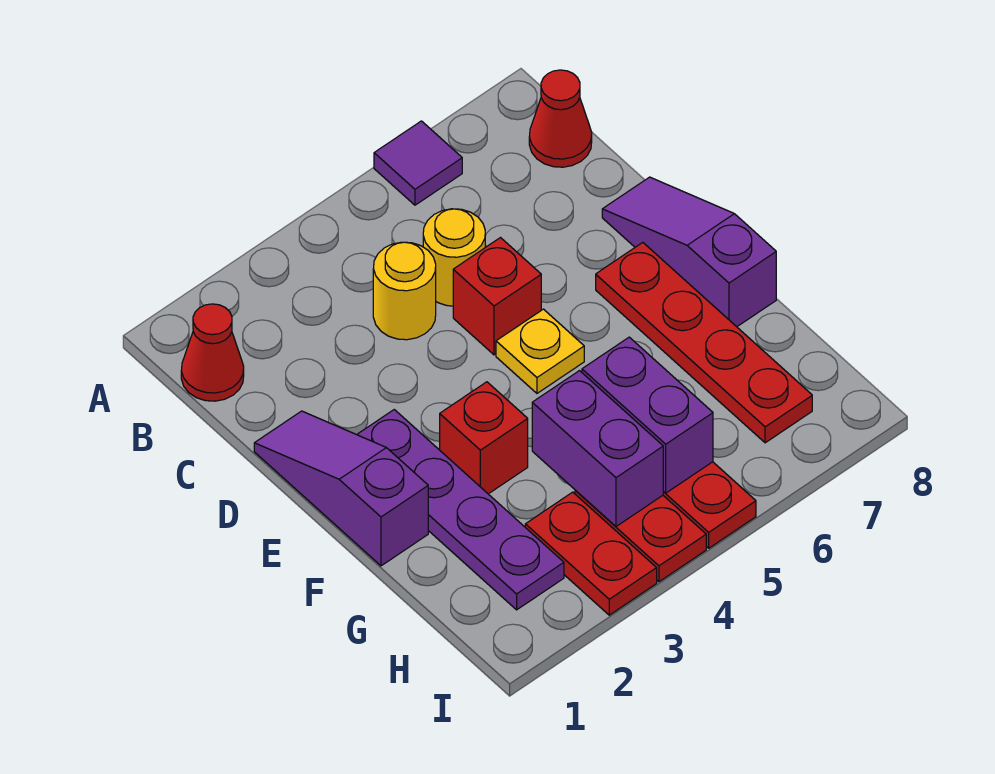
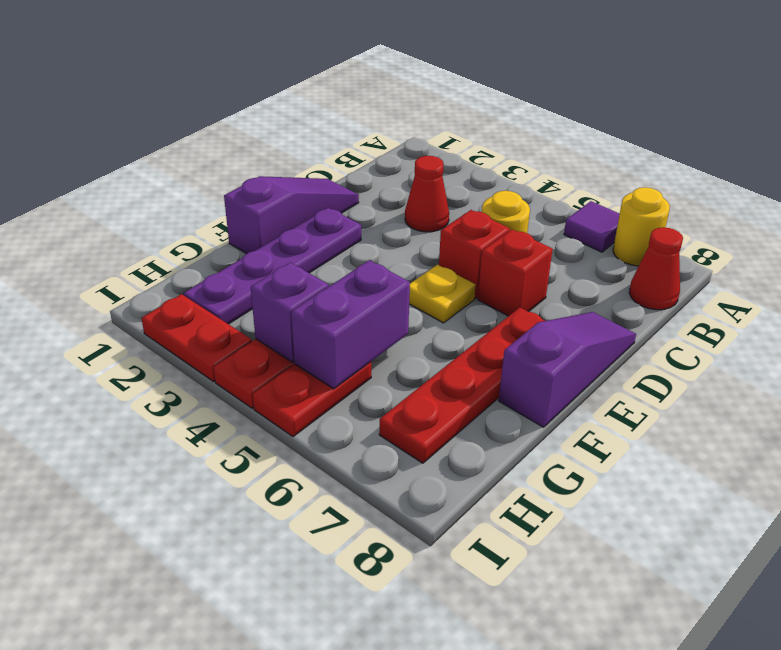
red cone B1 level 1 -> red cone C3 level 1
yellow round brick C4 level 1 -> yellow round brick A7 level 1
red brick F3 level 1 -> red brick D6 level 1
purple brick G4:H4 level 2 -> purple brick H4 level 2
red plate H3:I3 level 1 -> red plate I2:I3 level 1

